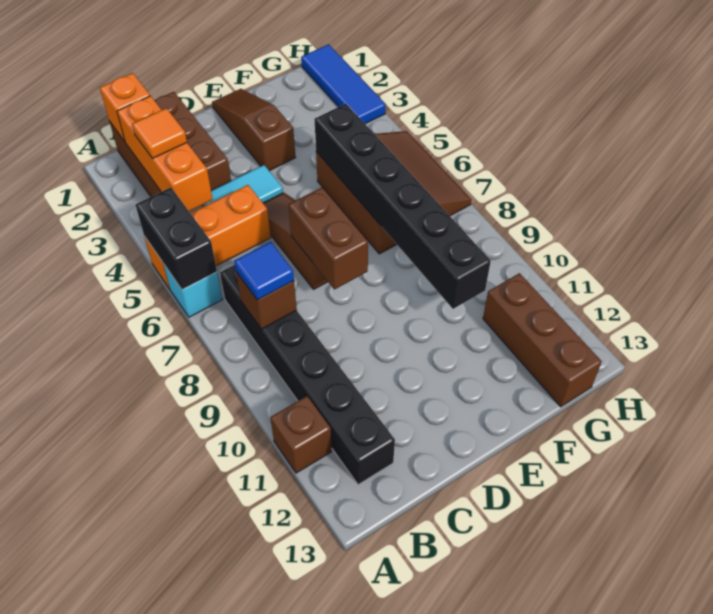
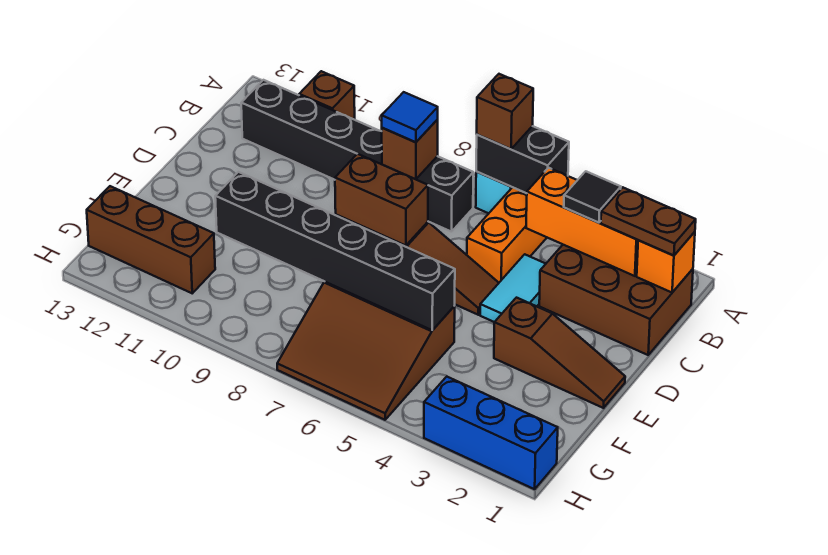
none -> brown brick A6 level 3
none -> brown plate B1:B2 level 3
orange tile B3 level 3 -> black tile B3 level 3
blue tile H1:H3 level 1 -> blue brick H1:H3 level 1

